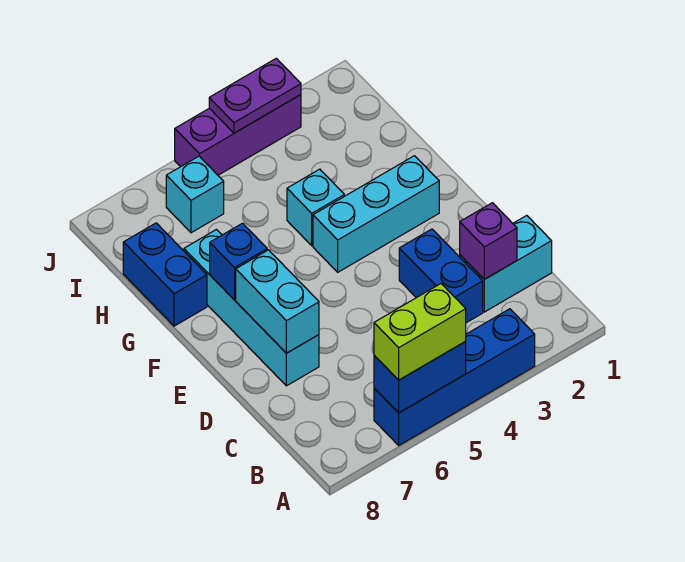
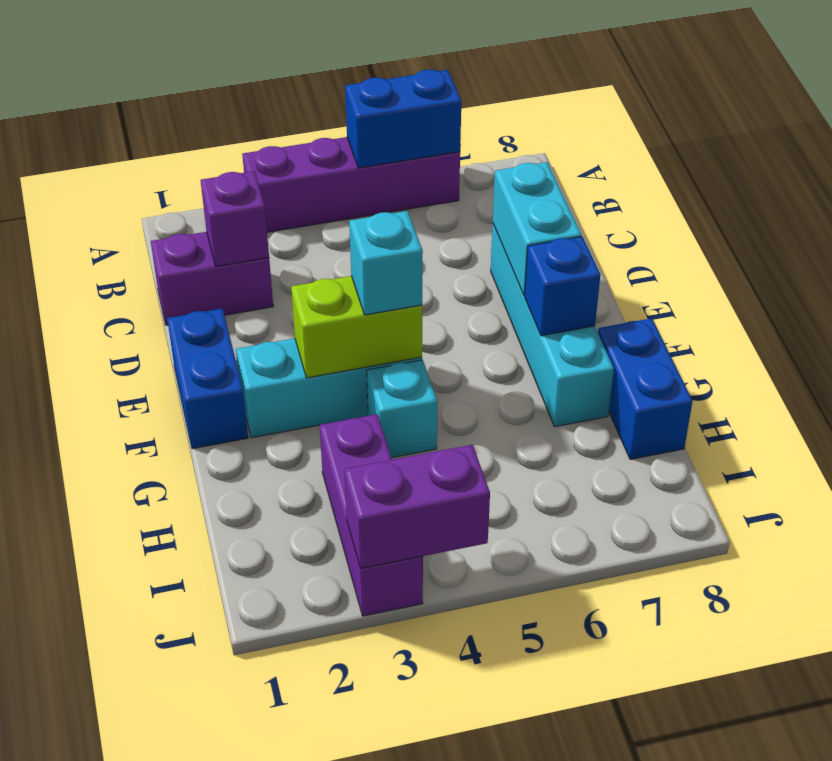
blue brick A3:A6 level 1 -> purple brick A3:A6 level 1
lime brick A5:A6 level 3 -> lime brick F3:F4 level 2
cyan brick C1:C2 level 1 -> purple brick C1:C2 level 1
blue brick C3:D3 level 1 -> blue brick E1:F1 level 1
cyan brick I6 level 1 -> cyan brick F4 level 3
purple brick J3:J5 level 1 -> purple brick H3:J3 level 1
purple plate J3:J4 level 2 -> purple brick J3:J4 level 2

